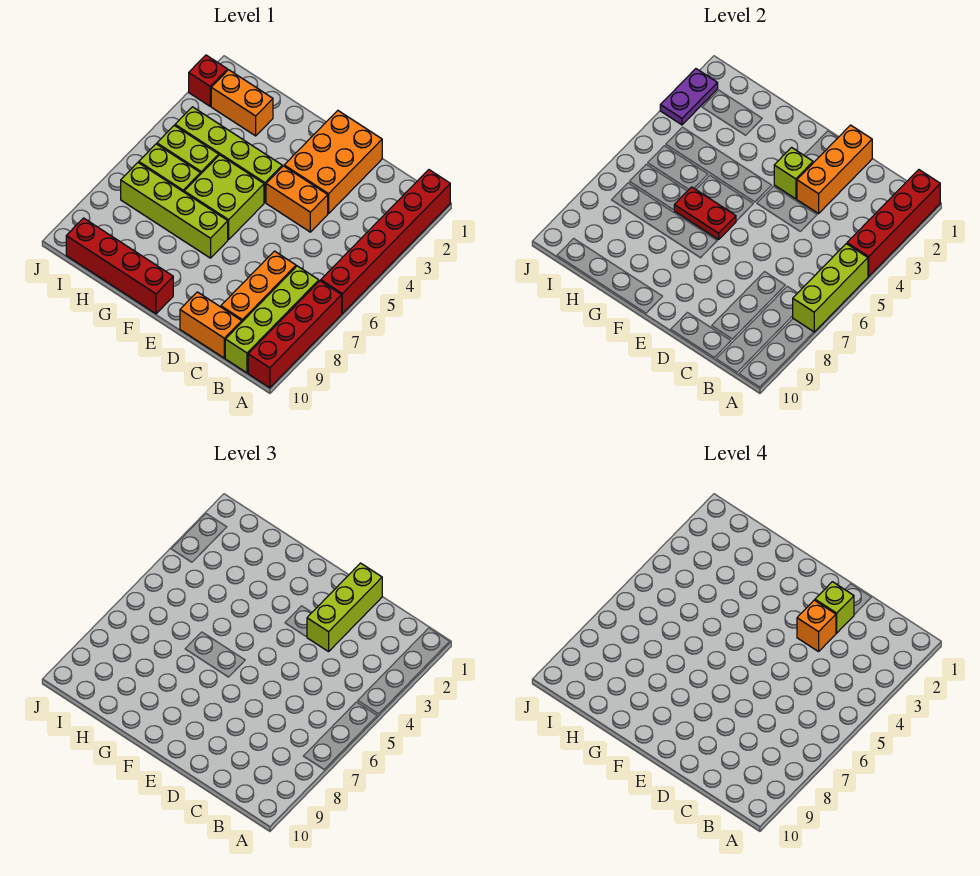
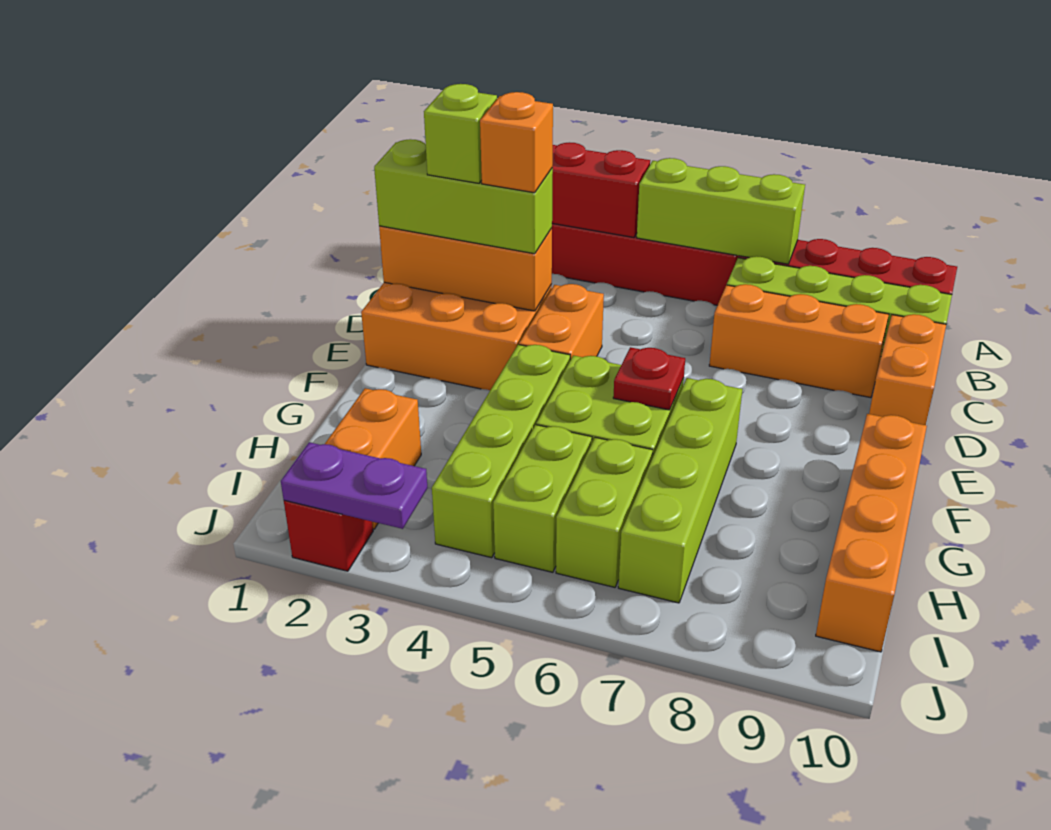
lime brick E3 level 2 -> none
red plate F6:G6 level 2 -> red plate F6 level 2
red brick F10:I10 level 1 -> orange brick F10:I10 level 1

